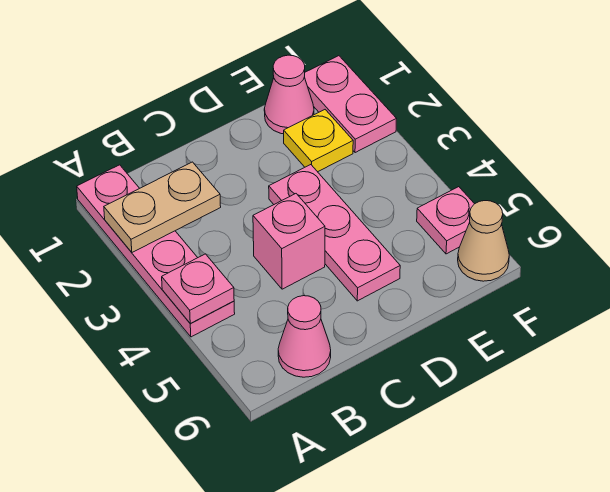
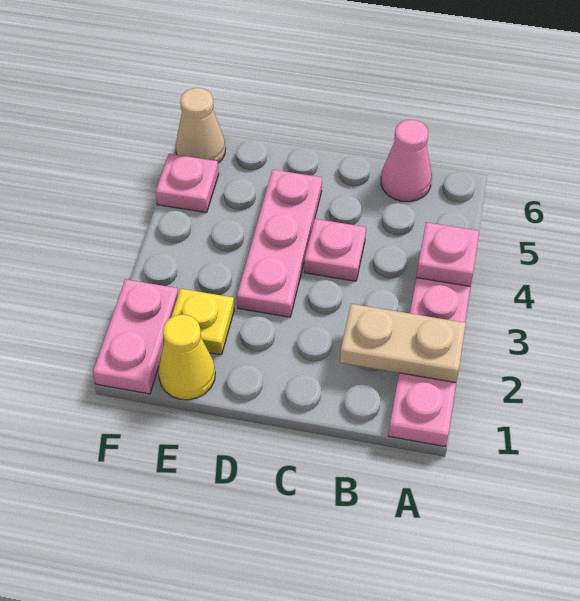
pink brick C4 level 1 -> pink plate C4 level 1
pink cone E1 level 1 -> yellow cone E1 level 1

